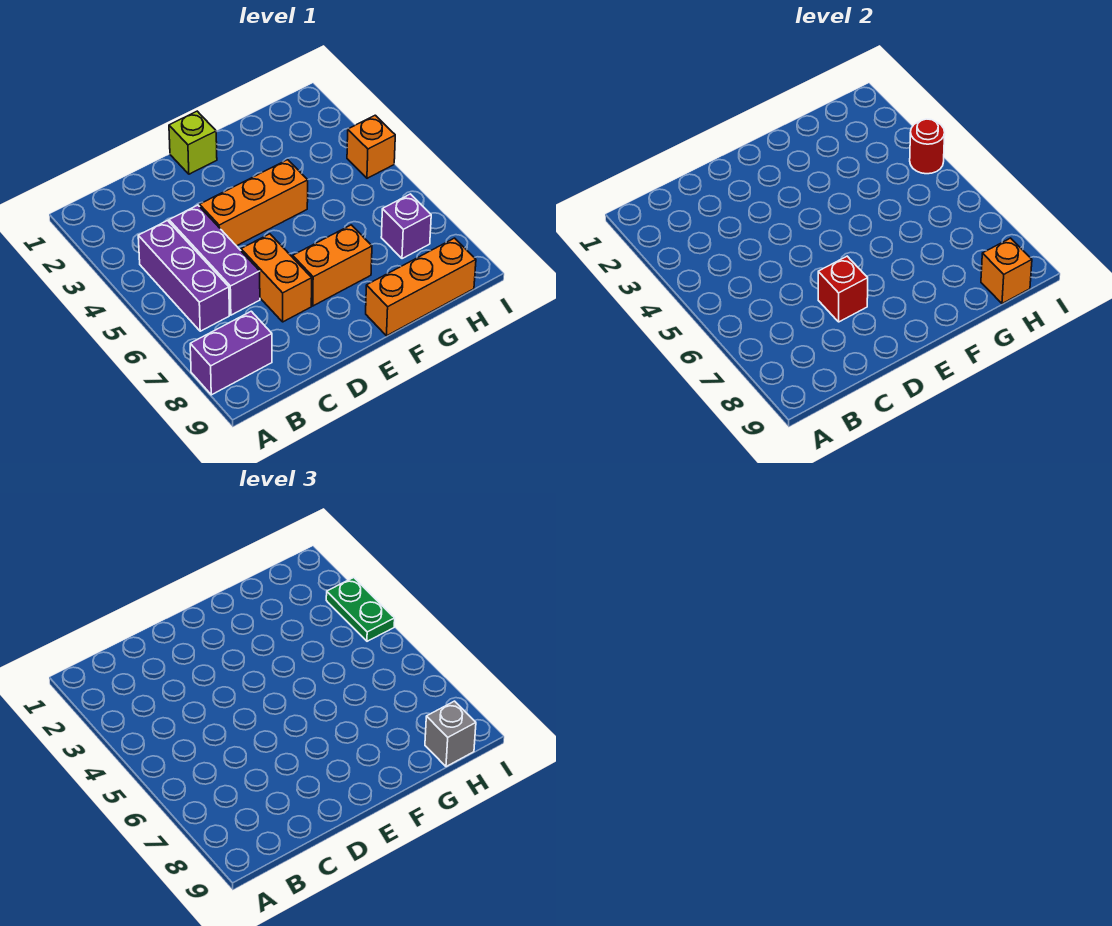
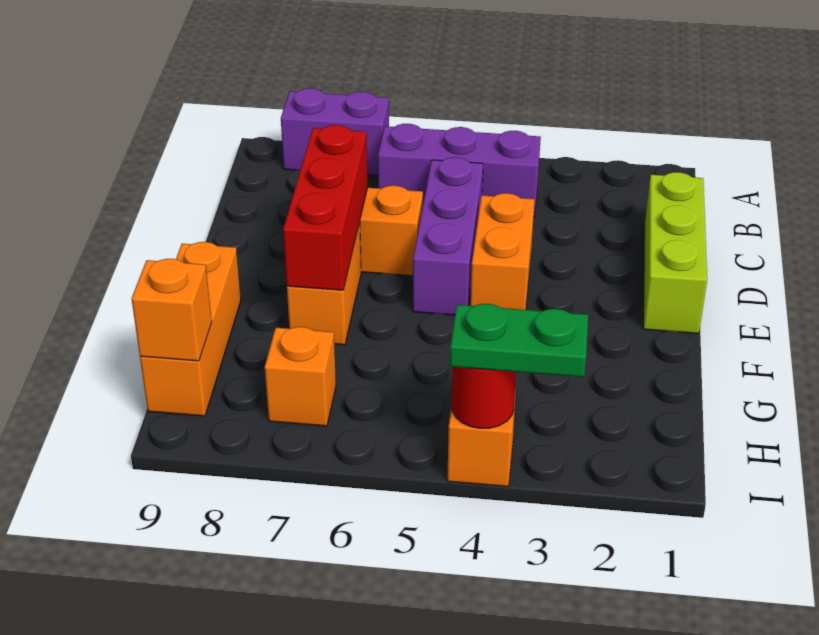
purple brick A8:B8 level 1 -> purple brick A7:A8 level 1
purple brick C4:C6 level 1 -> purple brick C5:E5 level 1
orange brick D4:F4 level 1 -> orange brick D4:E4 level 1
red brick D7 level 2 -> red brick D7:F7 level 2
lime brick E1 level 1 -> lime brick C1:E1 level 1
purple brick H7 level 1 -> orange brick H7 level 1
grey brick H9 level 3 -> none

